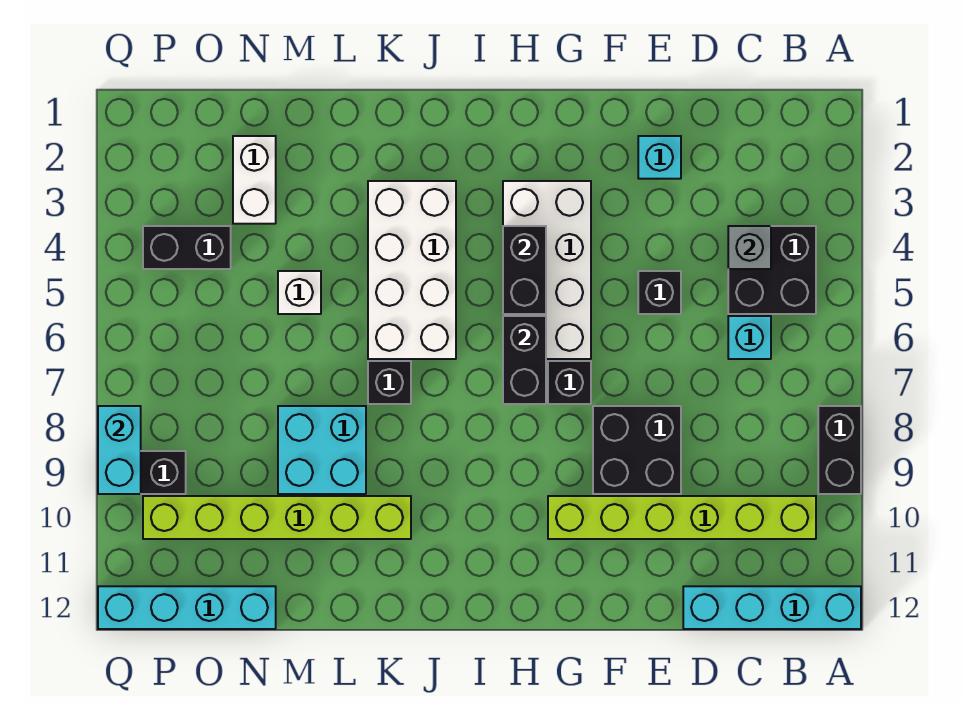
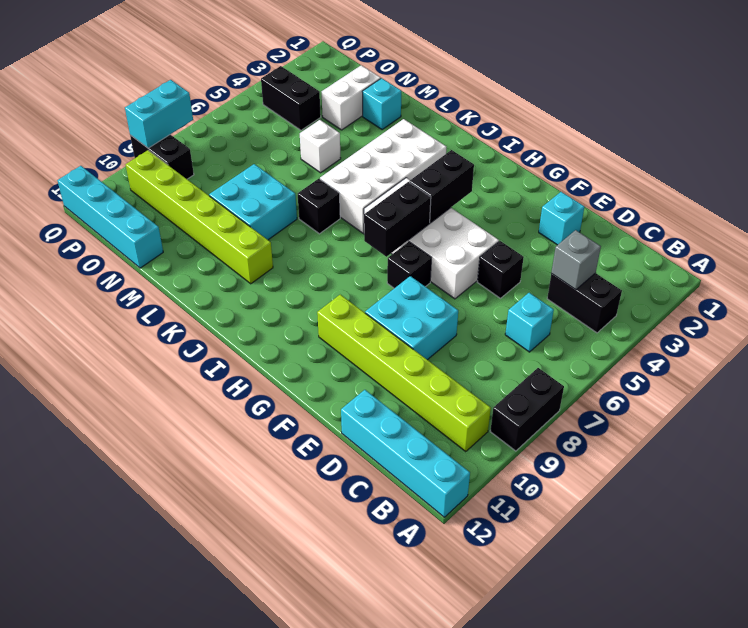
black brick B4:C5 level 1 -> black brick B4:C4 level 1
black brick E8:F9 level 1 -> cyan brick E8:F9 level 1
white brick G3:H6 level 1 -> white brick F5:I6 level 1
none -> cyan brick M2 level 1

